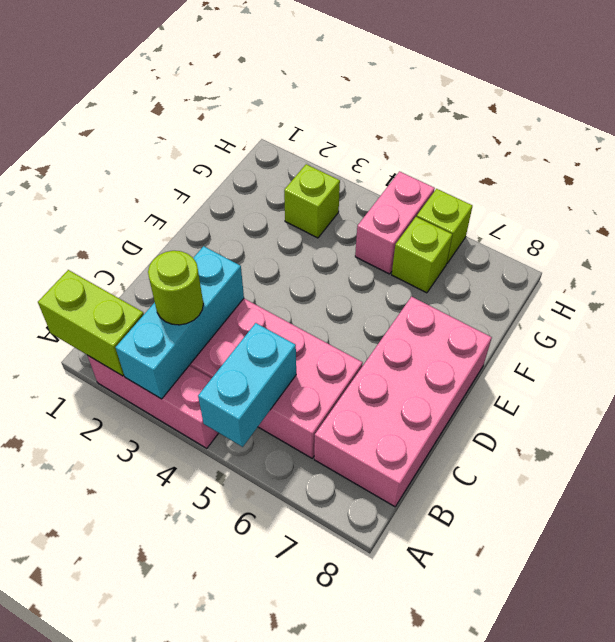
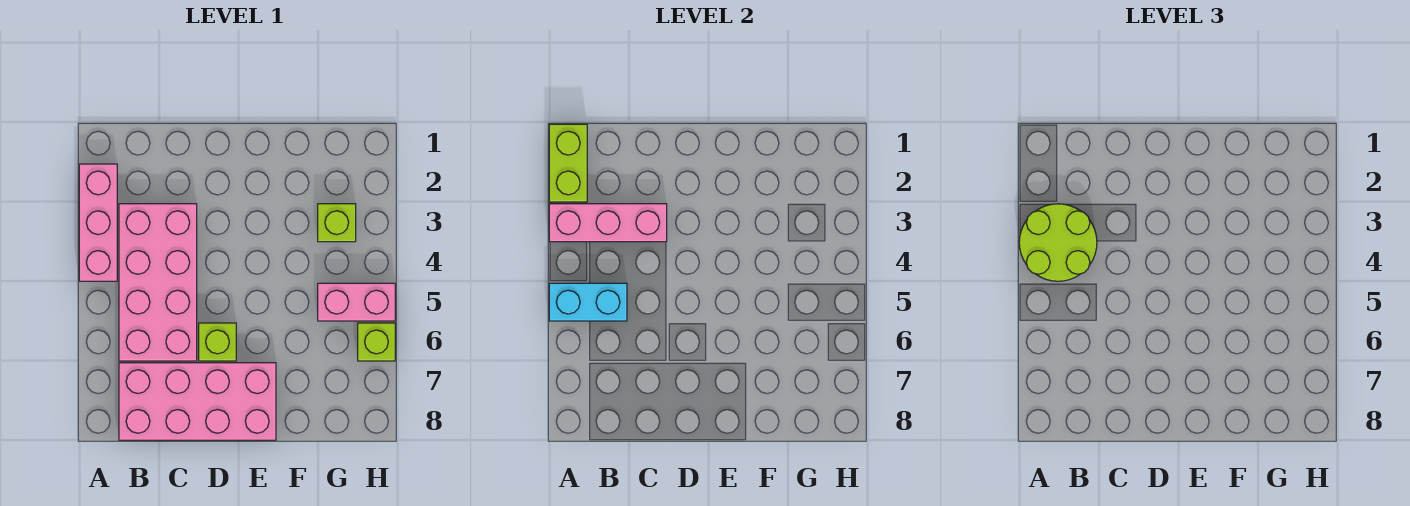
cyan brick A3:C3 level 2 -> pink brick A3:C3 level 2
lime round brick B3 level 3 -> lime round brick A3:B4 level 3
lime brick G6 level 1 -> lime brick D6 level 1

